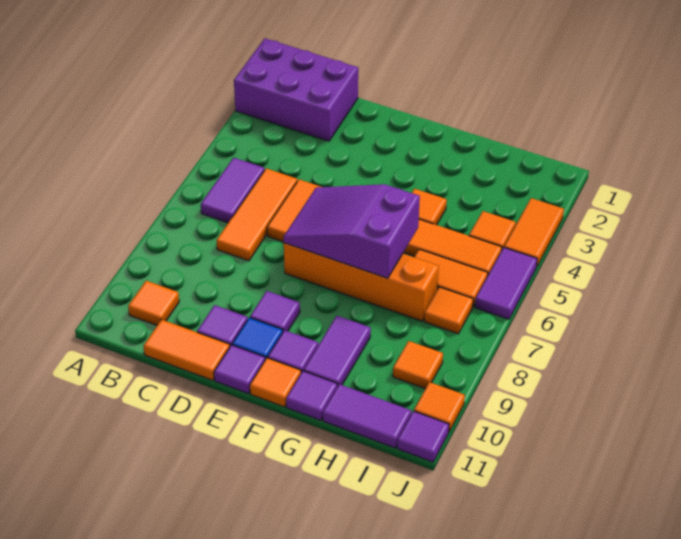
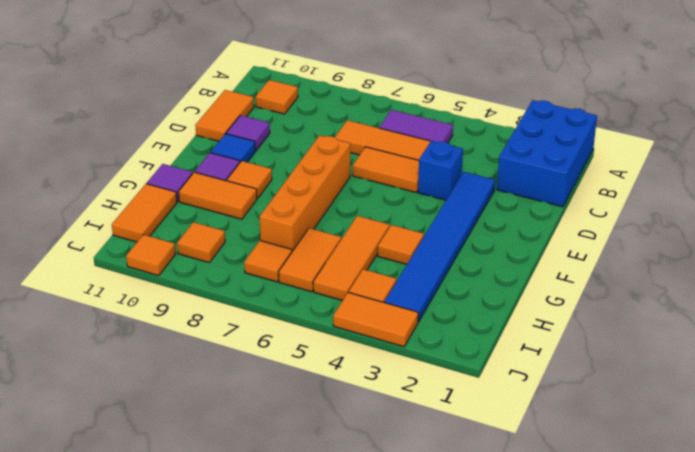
purple brick A1:C2 level 1 -> blue brick A1:C2 level 1
none -> blue tile D3:I3 level 1
none -> blue brick D4 level 1
purple slope E6:G7 level 2 top G -> none
purple tile E9 level 1 -> none
purple tile E11 level 1 -> none
orange tile F11 level 1 -> orange tile F9 level 1
purple tile G9:G10 level 1 -> orange tile G9:G10 level 1
purple tile H11:I11 level 1 -> orange tile H11:I11 level 1
purple tile J5:J6 level 1 -> none
purple tile J11 level 1 -> none

